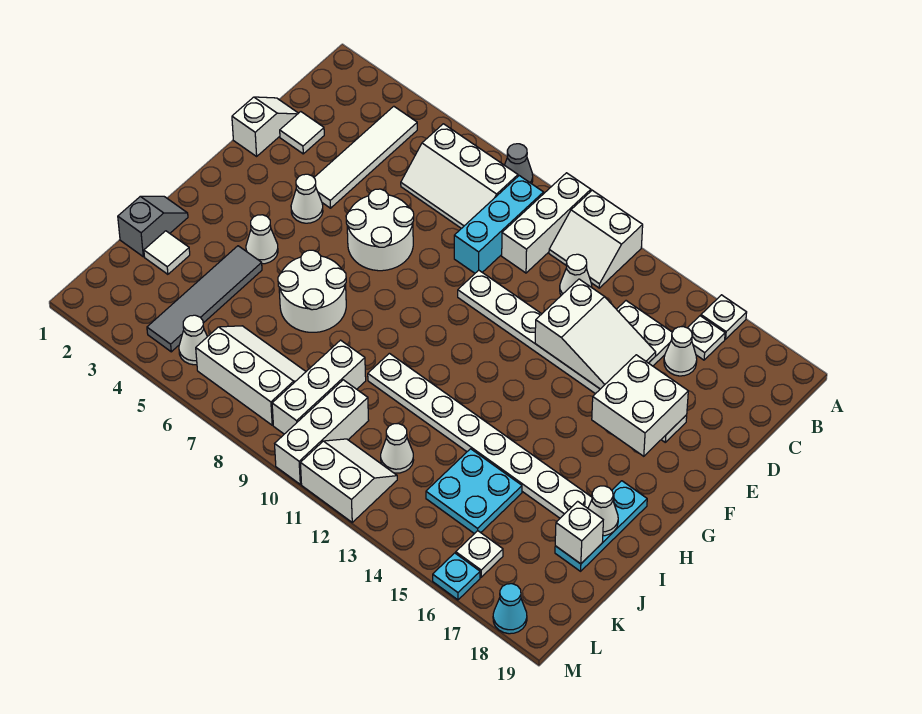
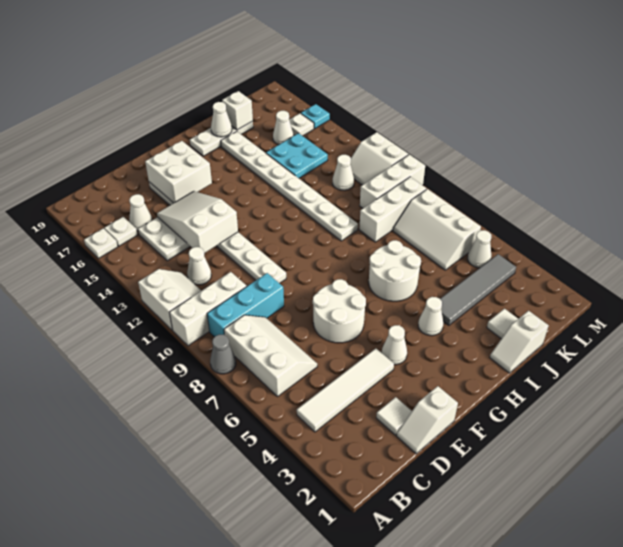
cyan plate H18:J18 level 1 -> white plate H18:J18 level 1
grey slope I1:J1 level 1 top J -> white slope I1:J1 level 1 top J
none -> white cone K16 level 1
cyan cone M18 level 1 -> none

